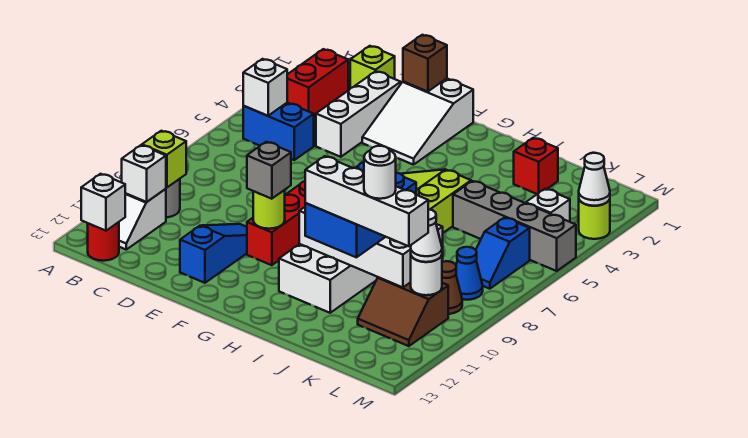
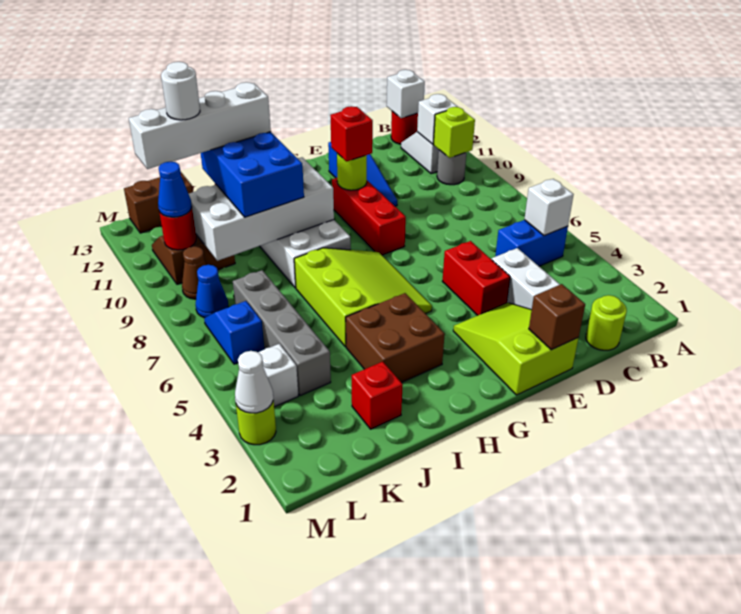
red brick B2:B3 level 1 -> red brick E4:E5 level 1
lime brick C1 level 1 -> lime round brick C1 level 1
white slope E1:F3 level 1 top 1 -> lime slope E1:F3 level 1 top 1
grey brick F10 level 3 -> red brick F10 level 3
none -> brown brick H3:I4 level 1
grey brick J5:M5 level 1 -> grey brick K4:K7 level 1
none -> brown brick K13:L13 level 1
white round brick L10 level 2 -> red round brick L10 level 2
white cone L10 level 3 -> blue cone L10 level 3

